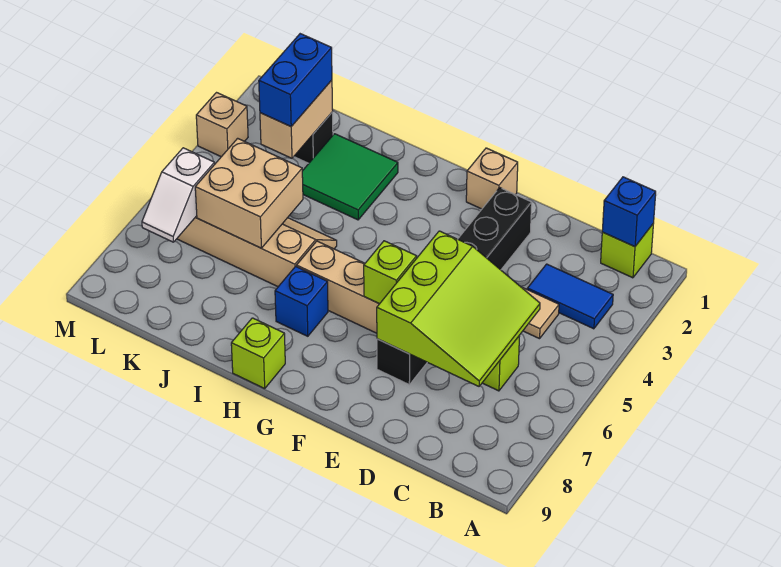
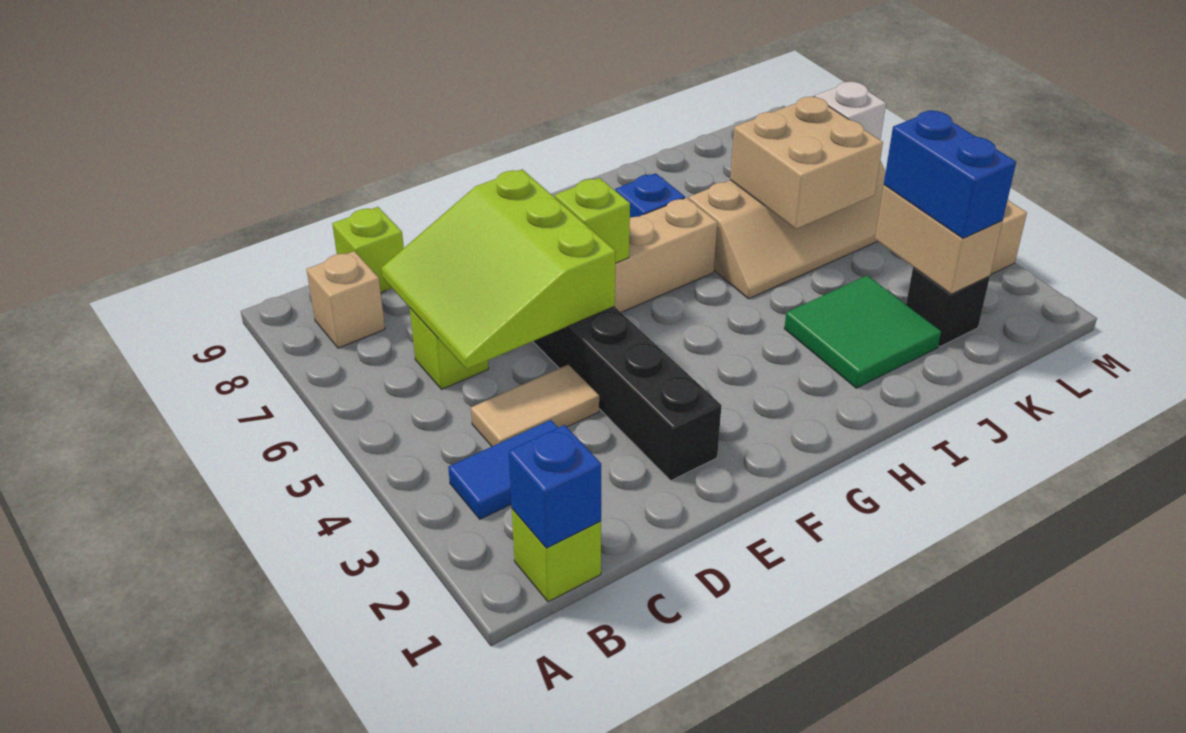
tan brick F1 level 1 -> tan brick B8 level 1
lime brick H9 level 1 -> lime brick C9 level 1

